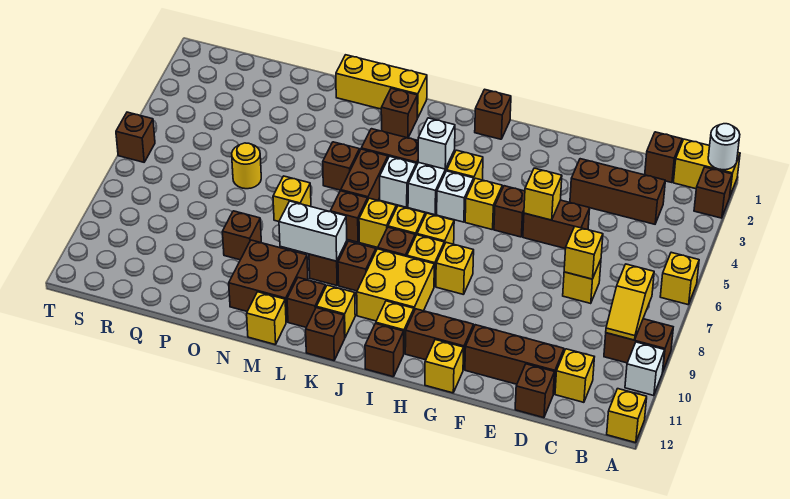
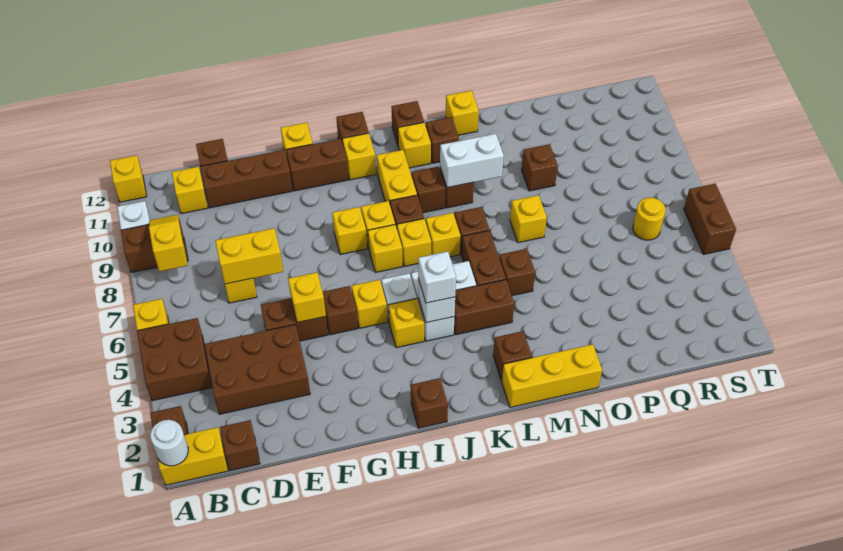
brown brick C3:E3 level 1 -> brown brick C3:E4 level 1
yellow brick D7 level 2 -> yellow brick D7:E7 level 2
yellow brick I9:J10 level 1 -> yellow brick J9:J10 level 1
none -> white brick J4 level 3
brown brick M10:N11 level 1 -> brown brick A4:B5 level 1
yellow round brick P6 level 1 -> yellow round brick R6 level 1
brown brick T6 level 1 -> brown brick T5:T6 level 1

